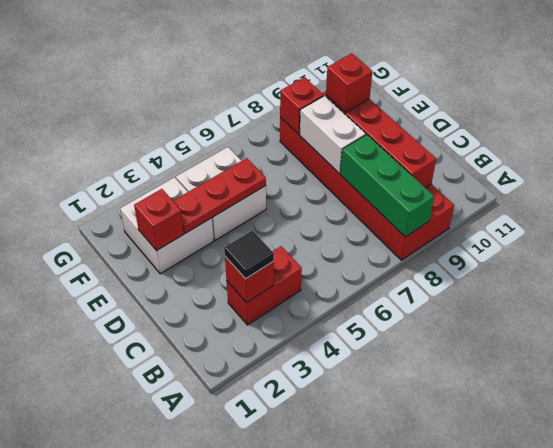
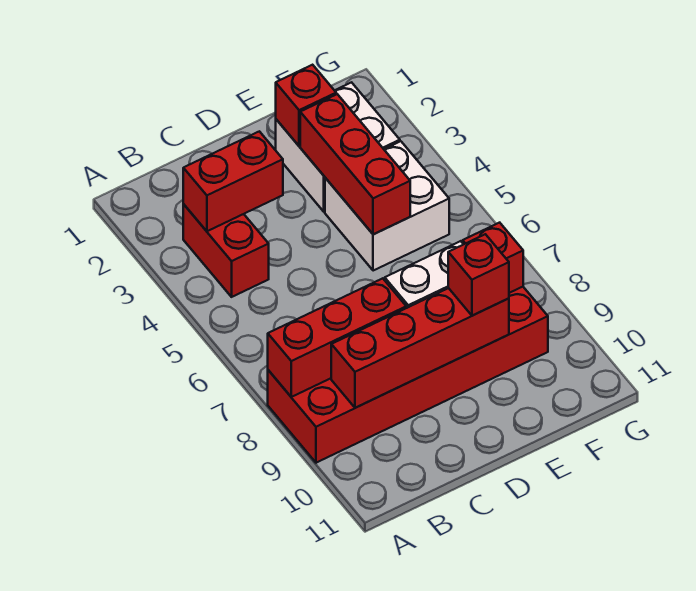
green brick A8:C8 level 2 -> red brick A8:C8 level 2
red brick B3 level 2 -> red brick B3:C3 level 2
black tile B3 level 3 -> none
red plate E3:E5 level 2 -> red brick E3:E5 level 2

